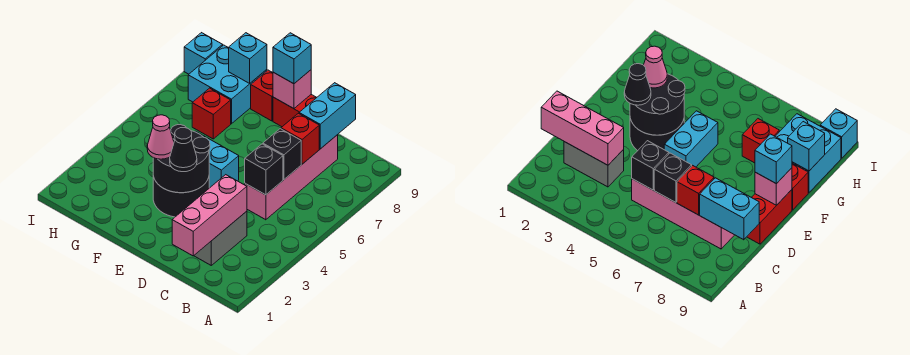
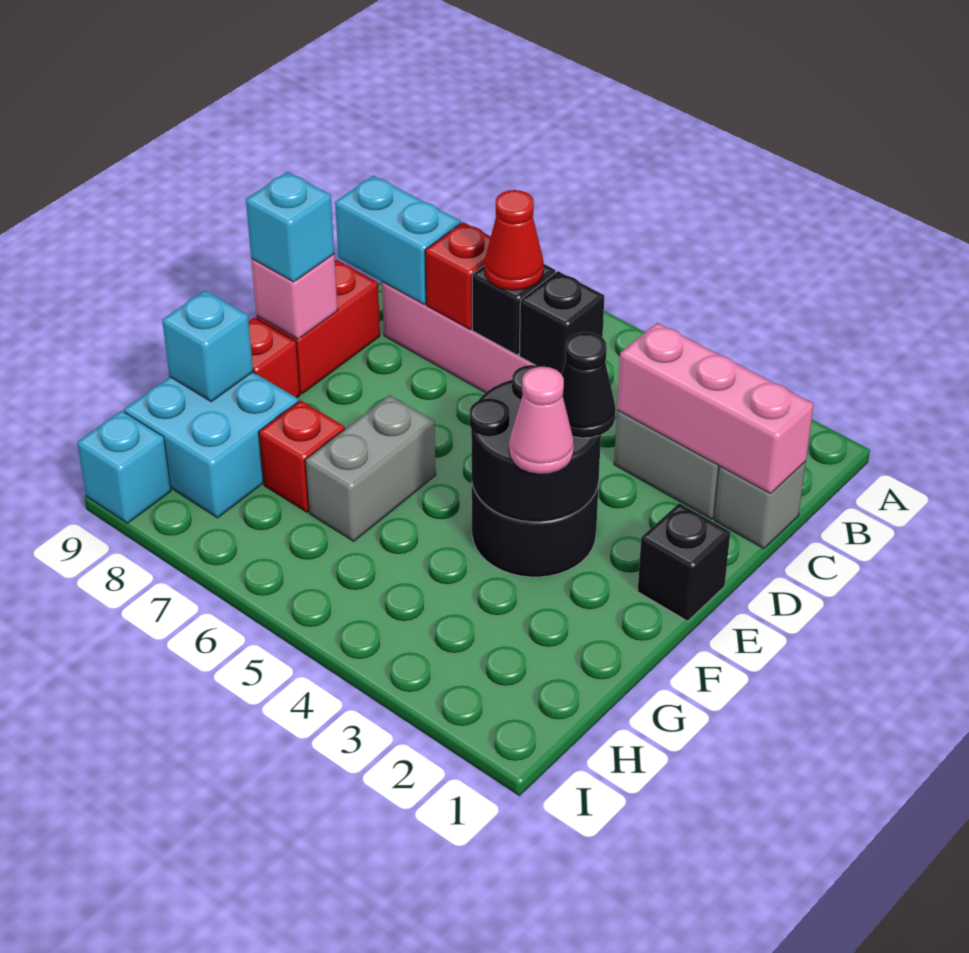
none -> grey brick C1 level 1
none -> red cone C6 level 3
none -> black brick E1 level 1
cyan brick E5:F5 level 1 -> none
none -> grey brick F6:G6 level 1

